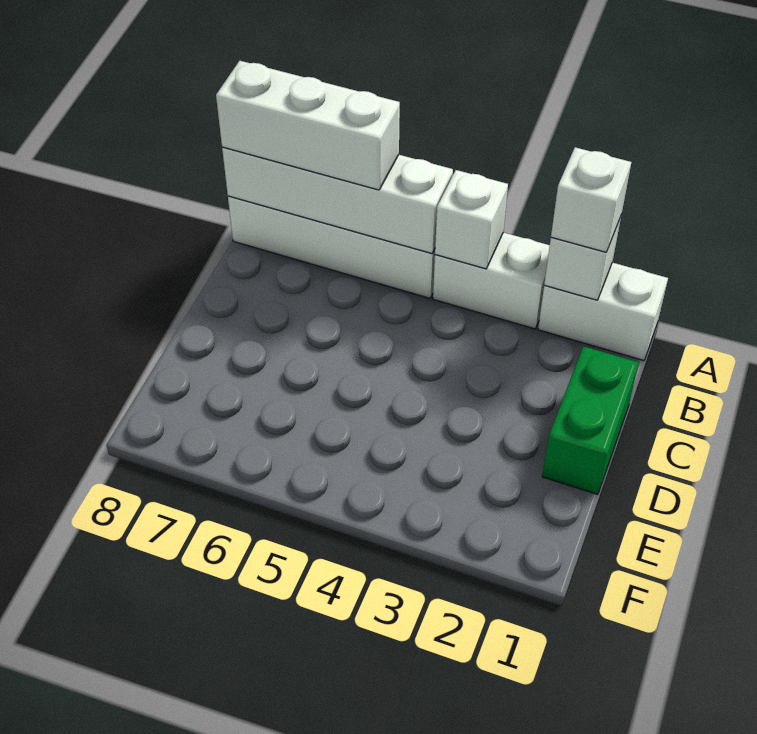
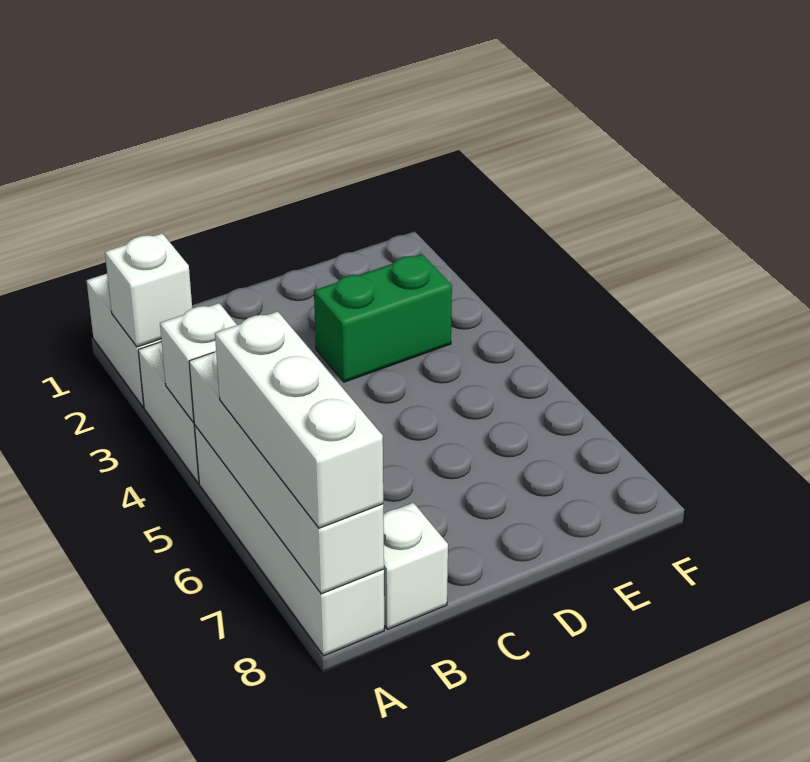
white brick A2 level 3 -> white brick B8 level 1
green brick C1:D1 level 1 -> green brick D3:E3 level 1

